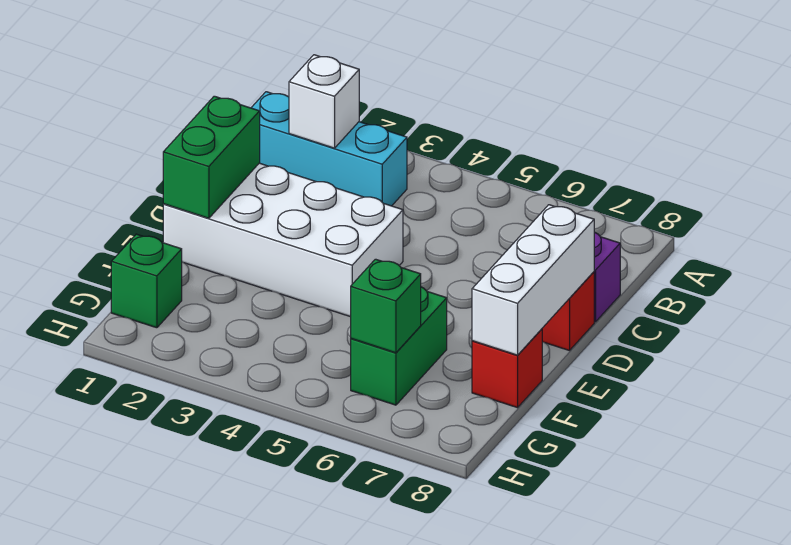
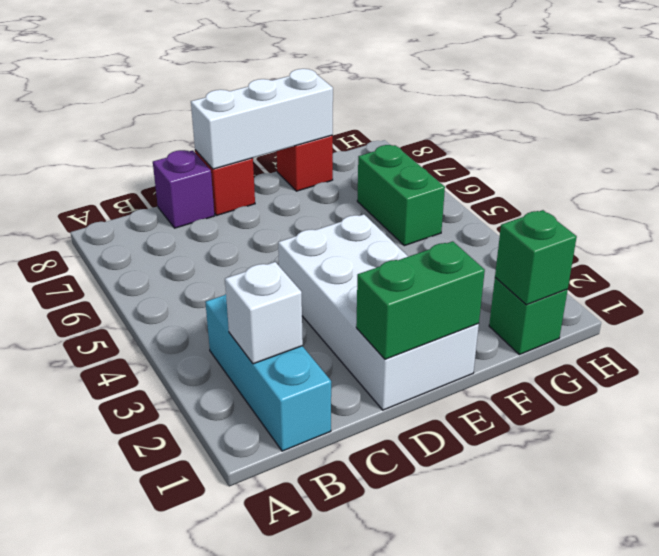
green brick F6:G6 level 1 -> green brick G5:G6 level 1
green brick G6 level 2 -> green brick G1 level 2

